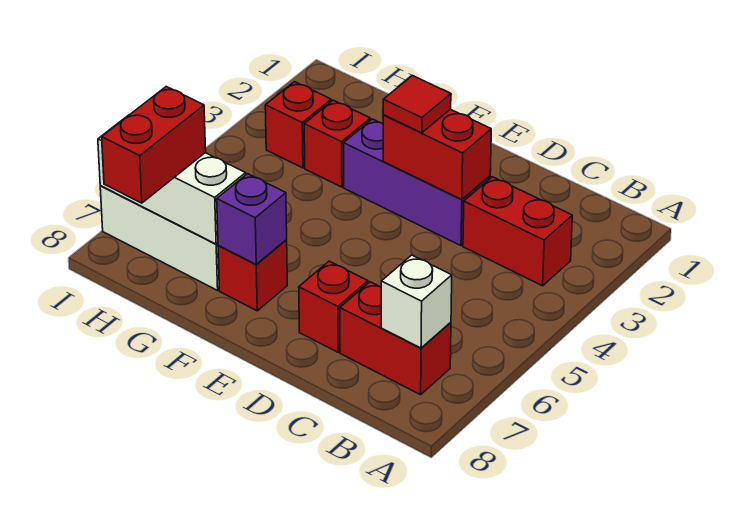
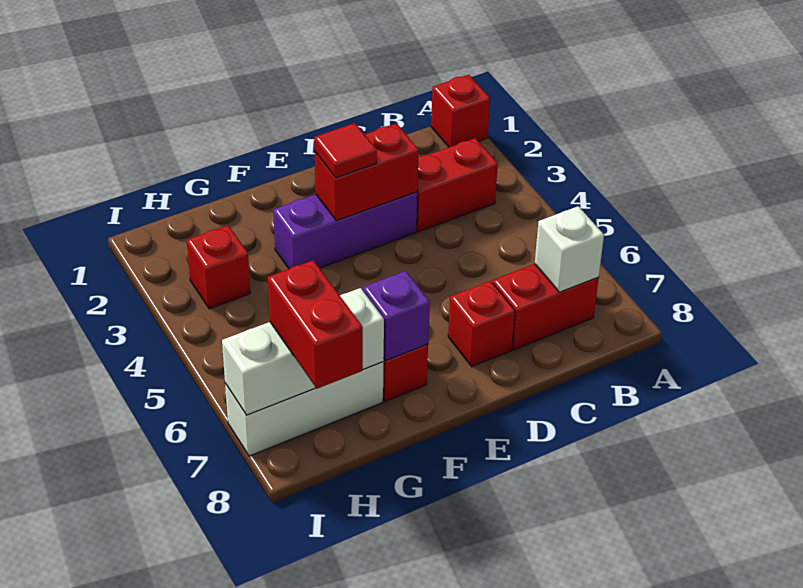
red brick G3 level 1 -> red brick A1 level 1

